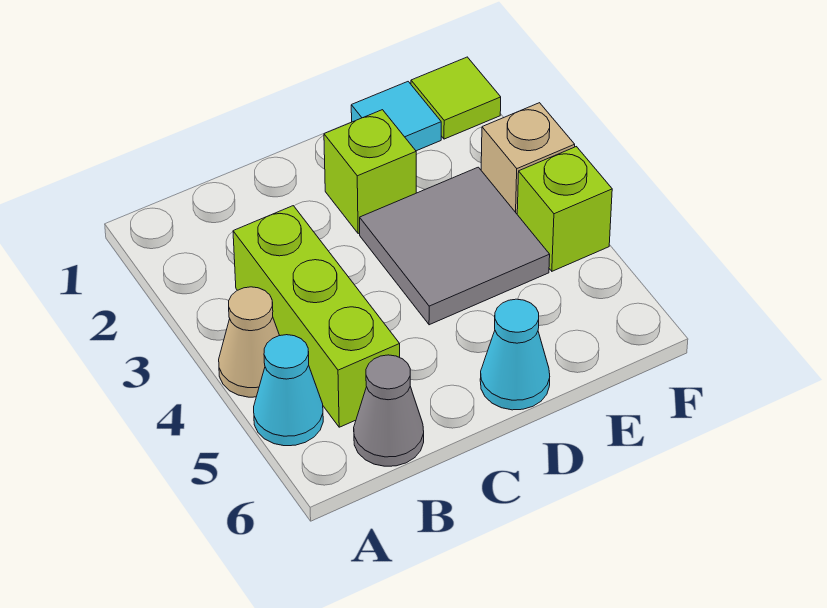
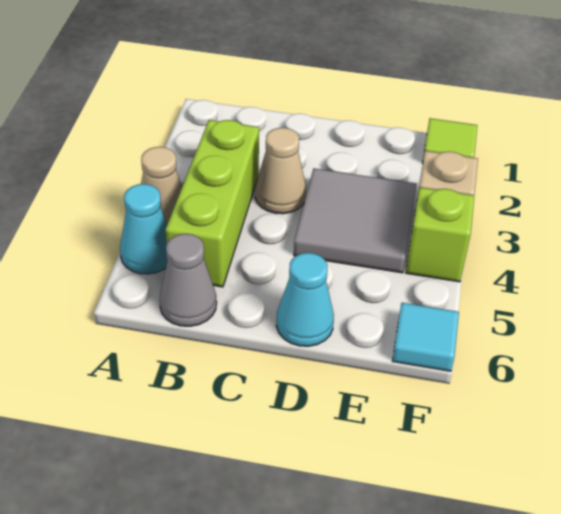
none -> tan cone C3 level 1
lime brick D2 level 1 -> none
cyan tile E1 level 1 -> cyan tile F6 level 1

